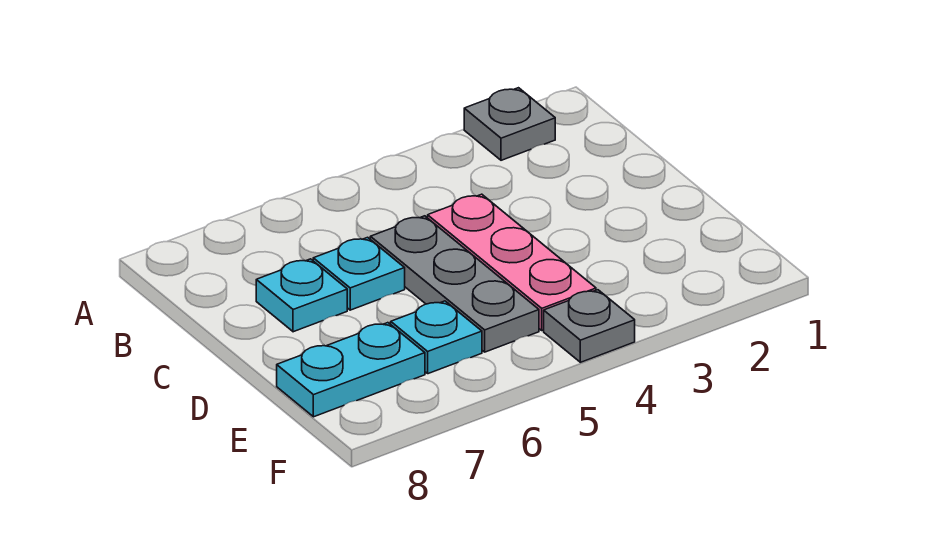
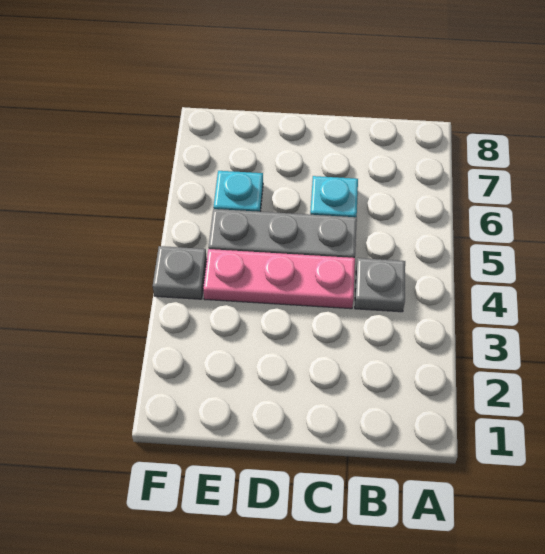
grey plate A2 level 1 -> grey plate B4 level 1
cyan plate C7 level 1 -> none
cyan plate E7:E8 level 1 -> none

